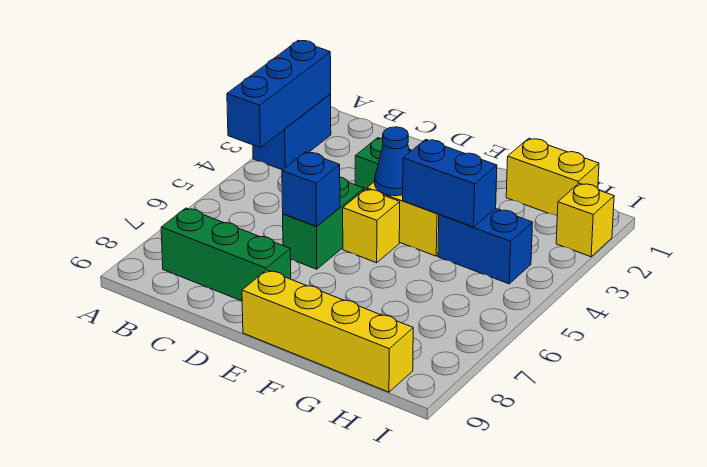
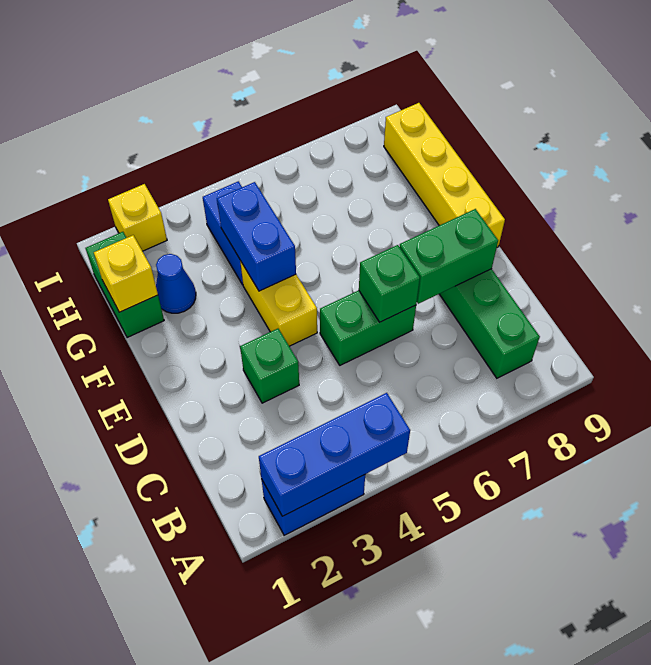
blue brick D6 level 2 -> green brick D6 level 2
none -> green brick D7:D8 level 2
blue cone E4 level 2 -> blue cone G2 level 1
yellow brick E5 level 1 -> yellow brick G1 level 2
yellow brick G1:H1 level 1 -> green brick G1:H1 level 1

